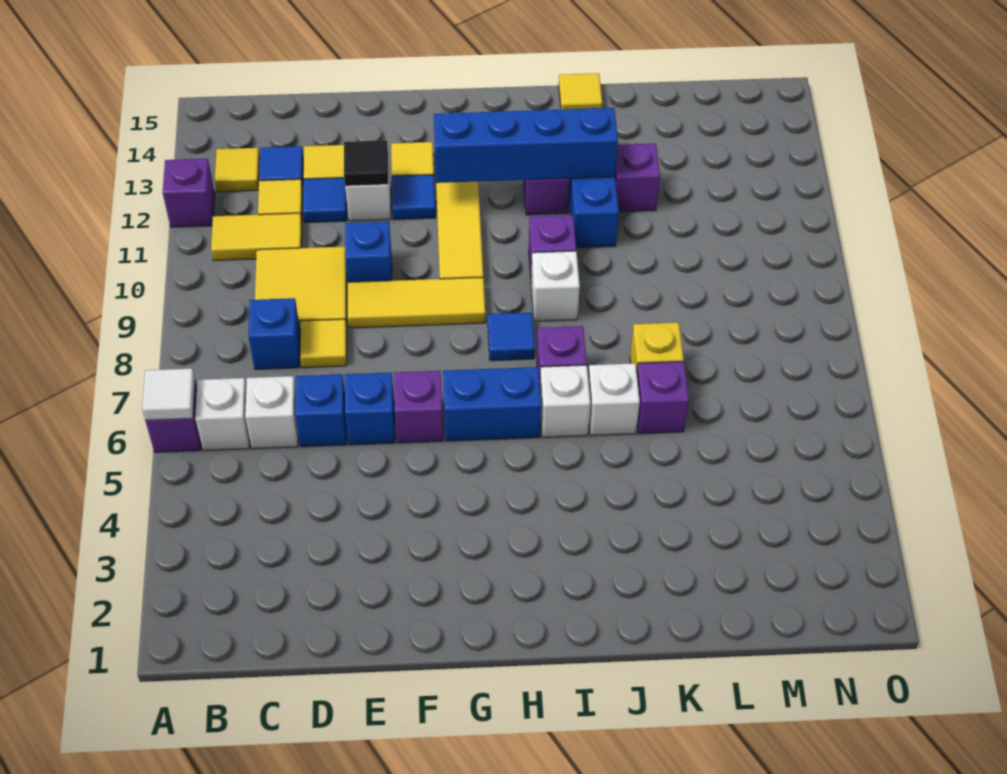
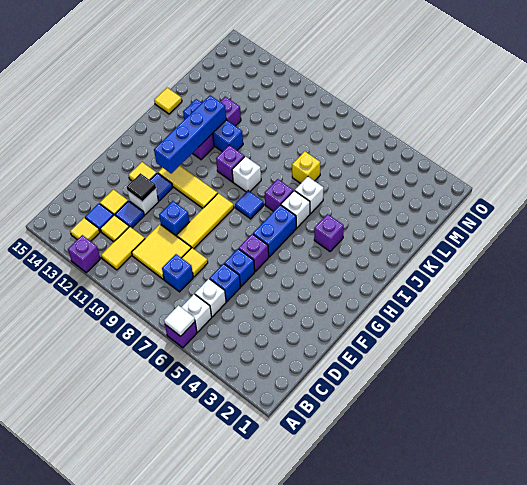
purple brick K6 level 1 -> purple brick I4 level 1

